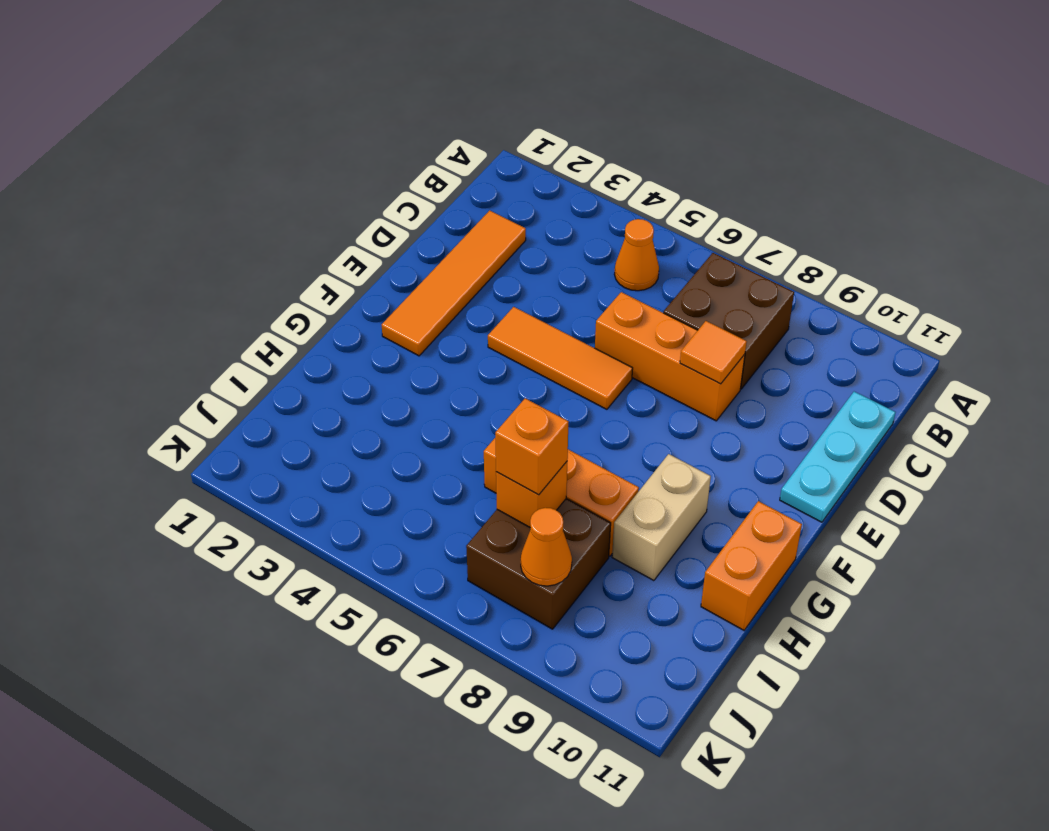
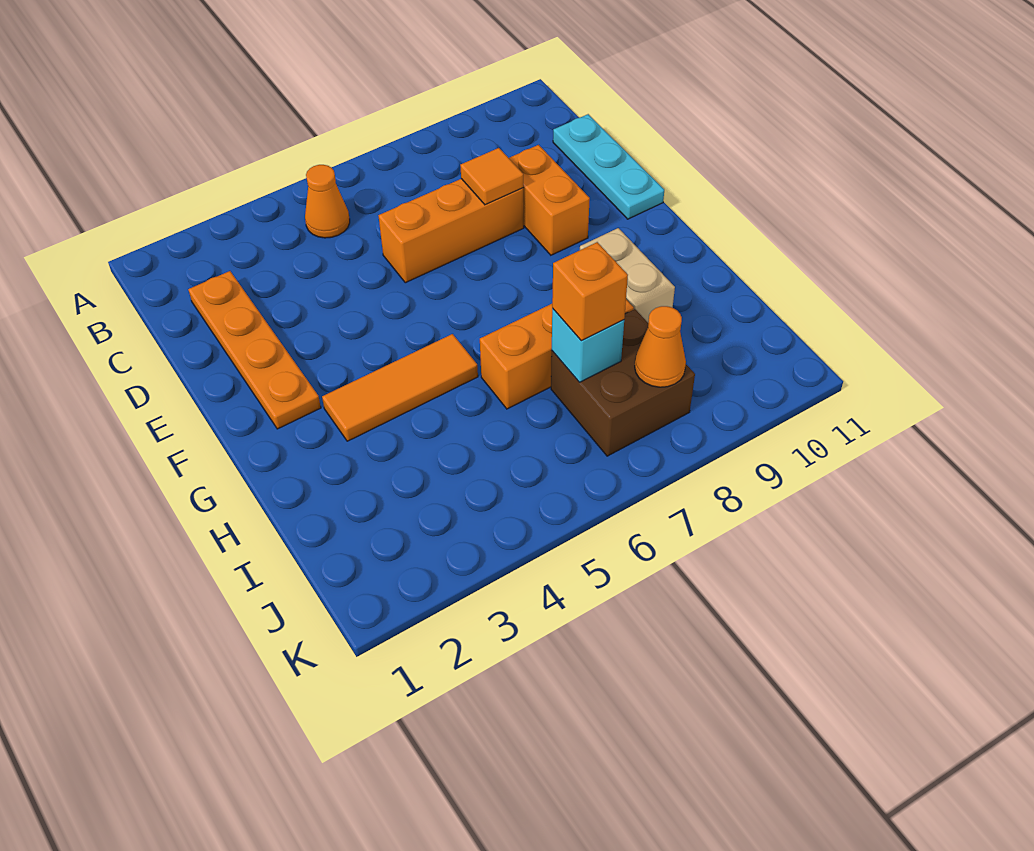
brown brick B7:C8 level 1 -> none
orange tile C2:F2 level 1 -> orange plate C2:F2 level 1
orange tile E4:E6 level 1 -> orange tile G3:G5 level 1
orange brick G11:H11 level 1 -> orange brick D9:E9 level 1
orange brick I7 level 2 -> cyan brick I7 level 2

